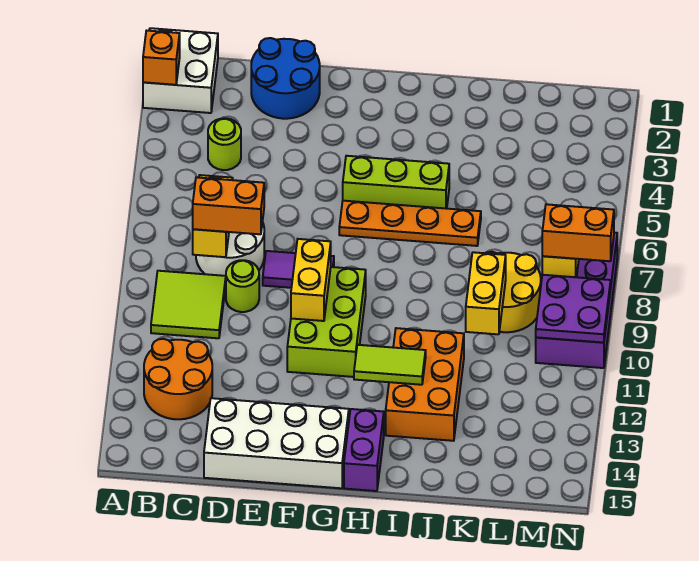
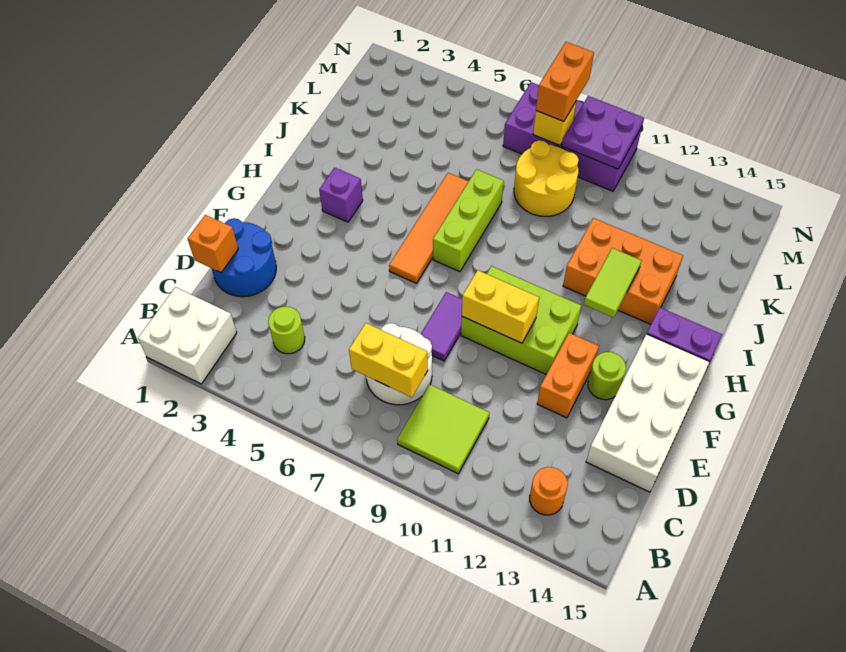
orange brick A2 level 2 -> orange brick D1 level 2
orange round brick B12:C13 level 1 -> orange round brick B13 level 1
orange brick C8:D8 level 3 -> orange brick E12:F12 level 1
lime round brick D9 level 1 -> lime round brick F13 level 1
lime brick G5:I5 level 1 -> lime brick H7:J7 level 1
orange plate G6:J6 level 1 -> orange tile G6:J6 level 1
none -> purple brick H3 level 1
yellow brick K9:K10 level 2 -> none

